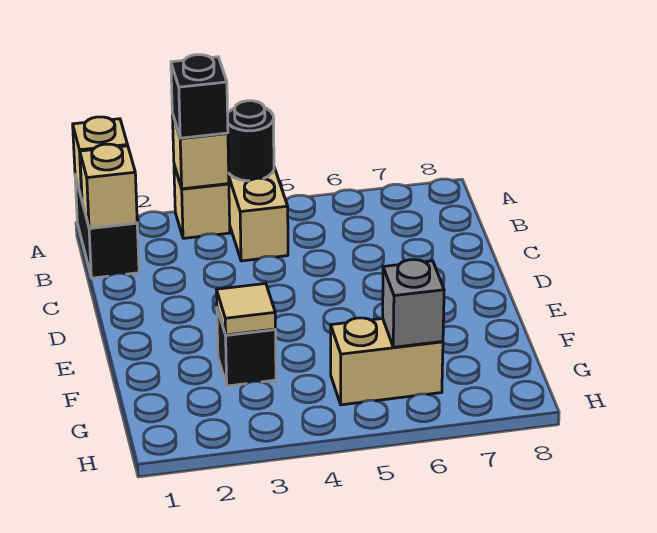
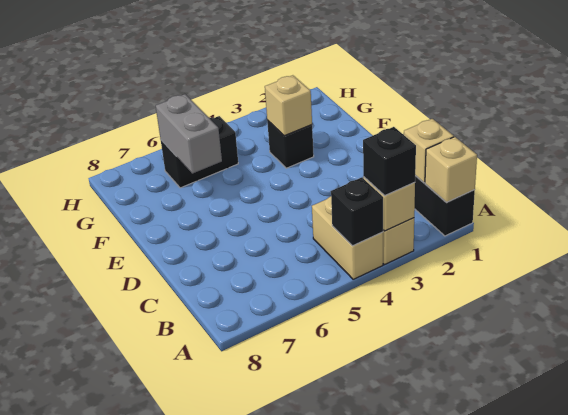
black round brick A4 level 2 -> black brick A4 level 2
tan tile F3 level 2 -> tan brick F3 level 2
tan brick G5:G6 level 1 -> black brick G5:G6 level 1
grey brick G6 level 2 -> grey brick F6:G6 level 2

